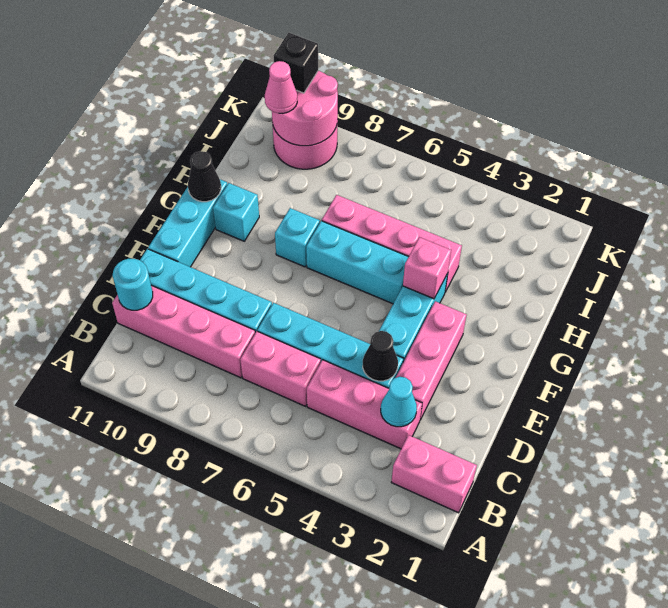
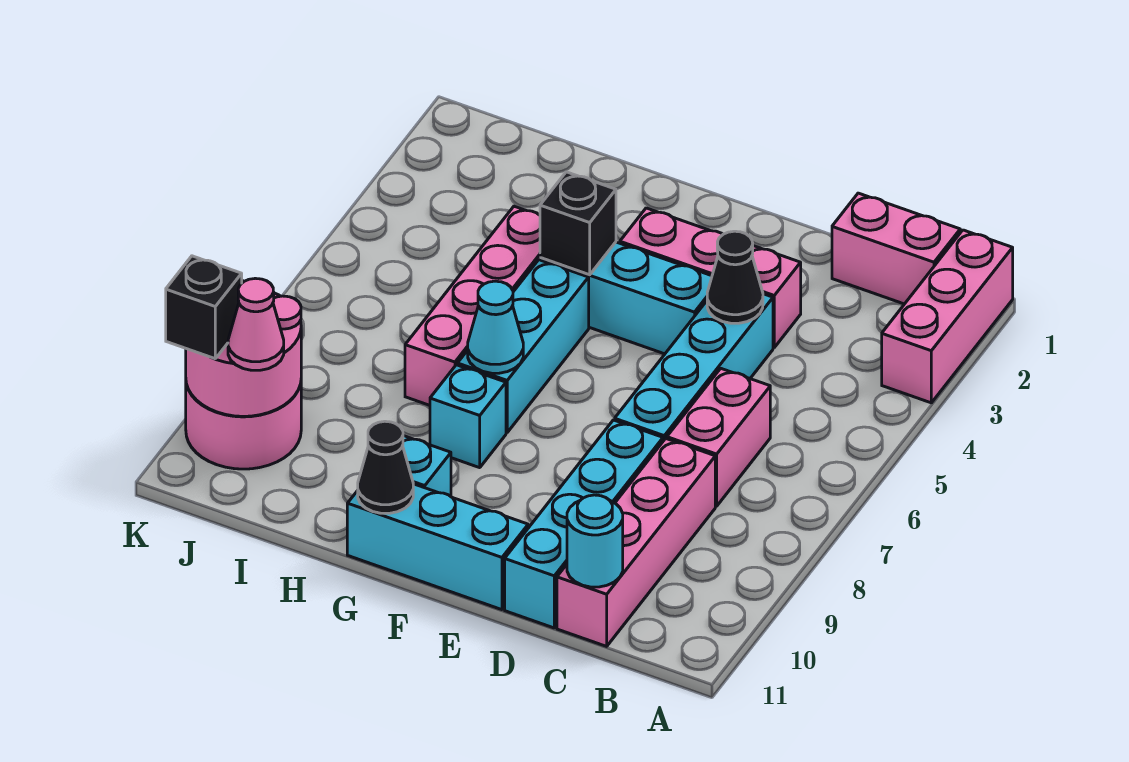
pink brick B1:B2 level 1 -> pink brick B1:C1 level 1
pink brick C3:C5 level 1 -> pink brick A1:A3 level 1
cyan cone C3 level 2 -> cyan cone G7 level 2
pink brick G4 level 2 -> black brick G4 level 2

